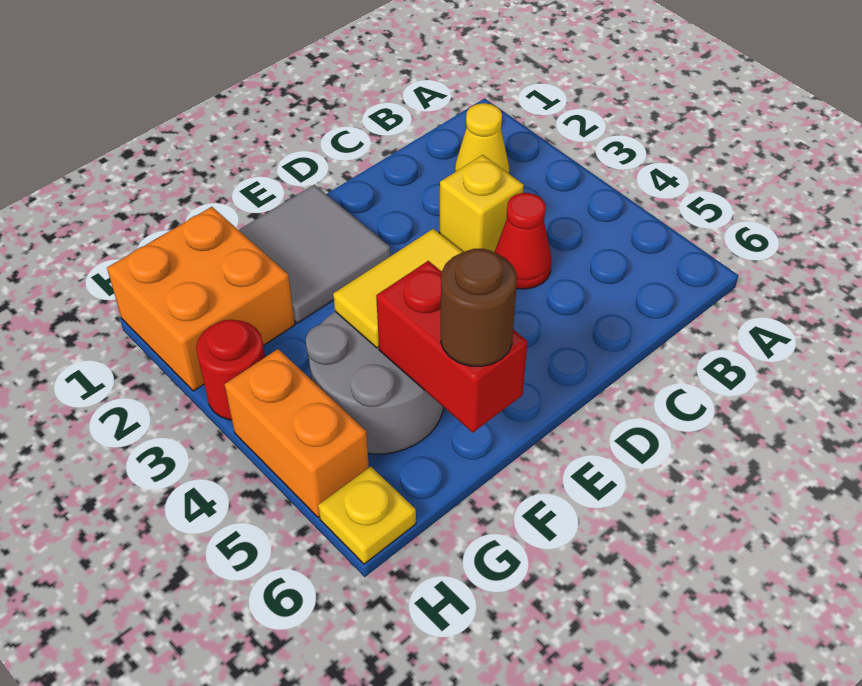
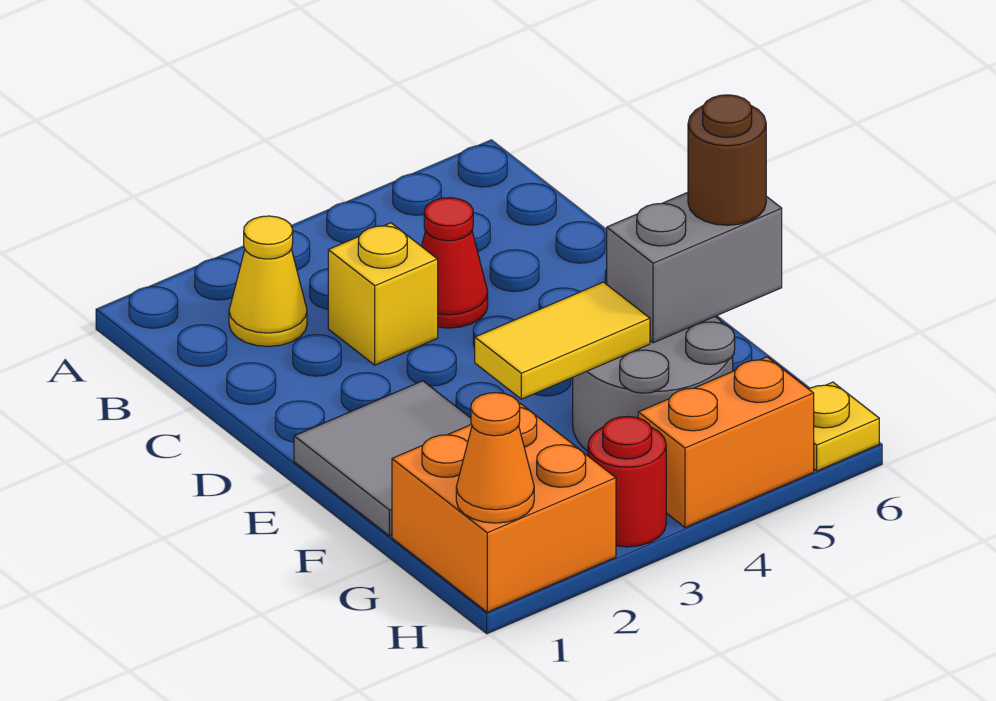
yellow tile E4:F4 level 2 -> yellow tile F3:F4 level 2
red brick F5:F6 level 2 -> grey brick F5:F6 level 2
none -> orange cone H1 level 2

